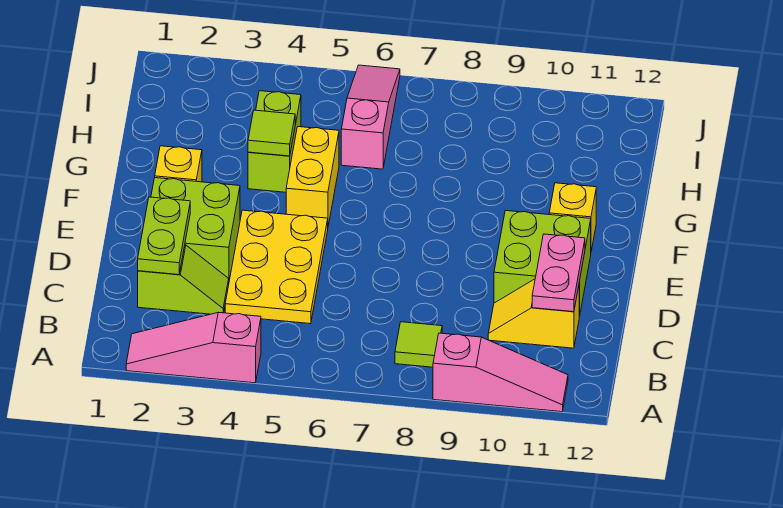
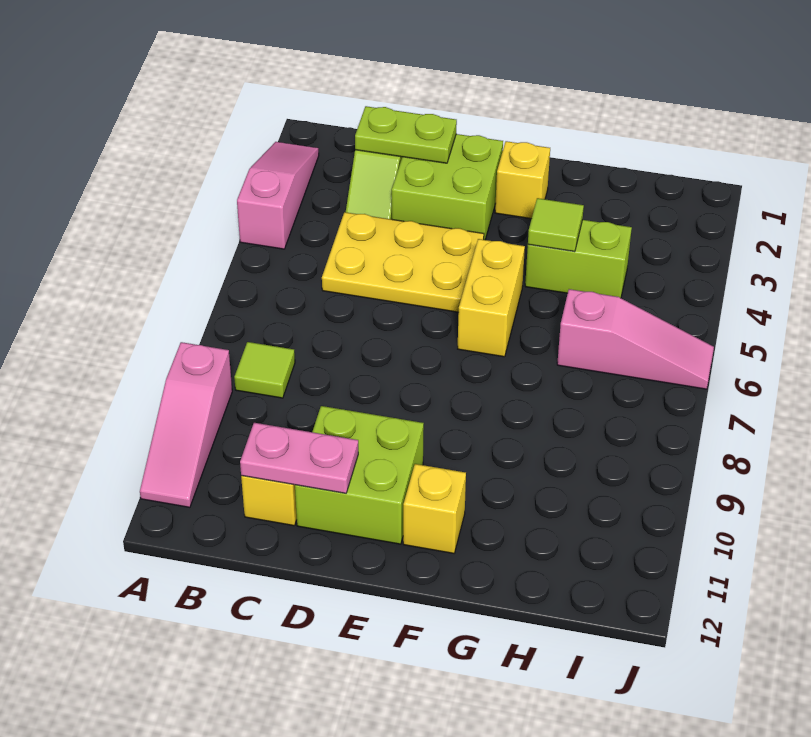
yellow brick F5:G5 level 1 -> yellow brick F5:F6 level 1

